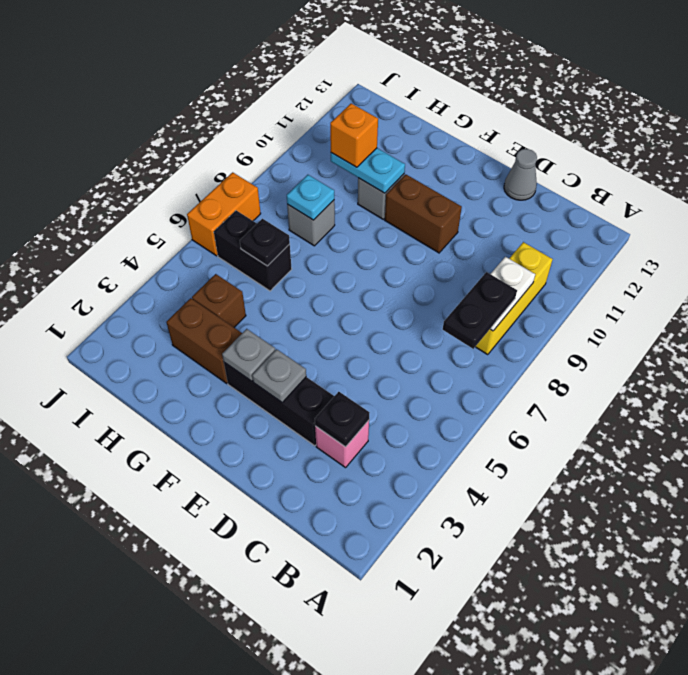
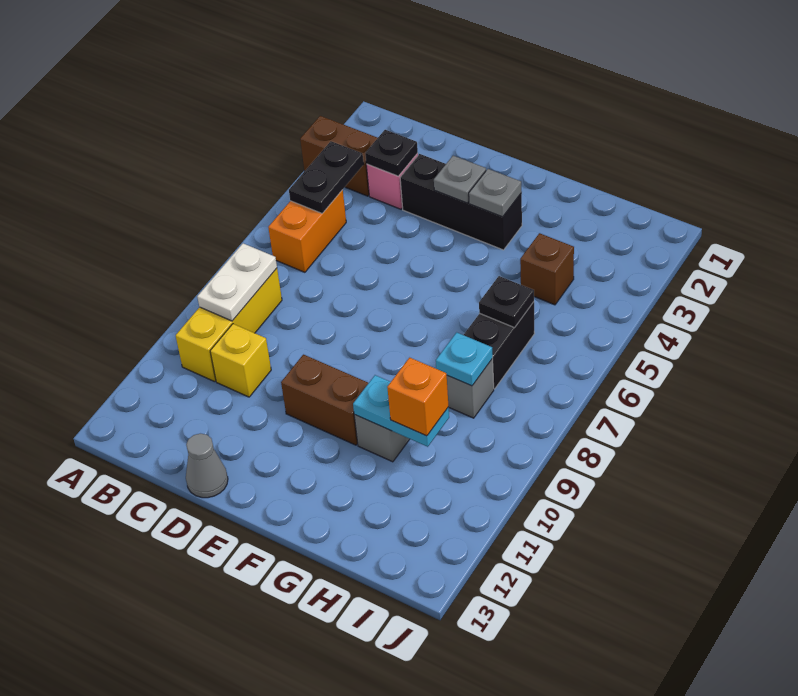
black plate B7:B8 level 3 -> black plate B4:B5 level 2
none -> yellow brick C10 level 1
brown brick G3:H3 level 1 -> brown brick A3:B3 level 1
black brick H6:I6 level 1 -> black brick H6:H7 level 1
orange brick J6:J7 level 1 -> orange brick B5:B6 level 1

